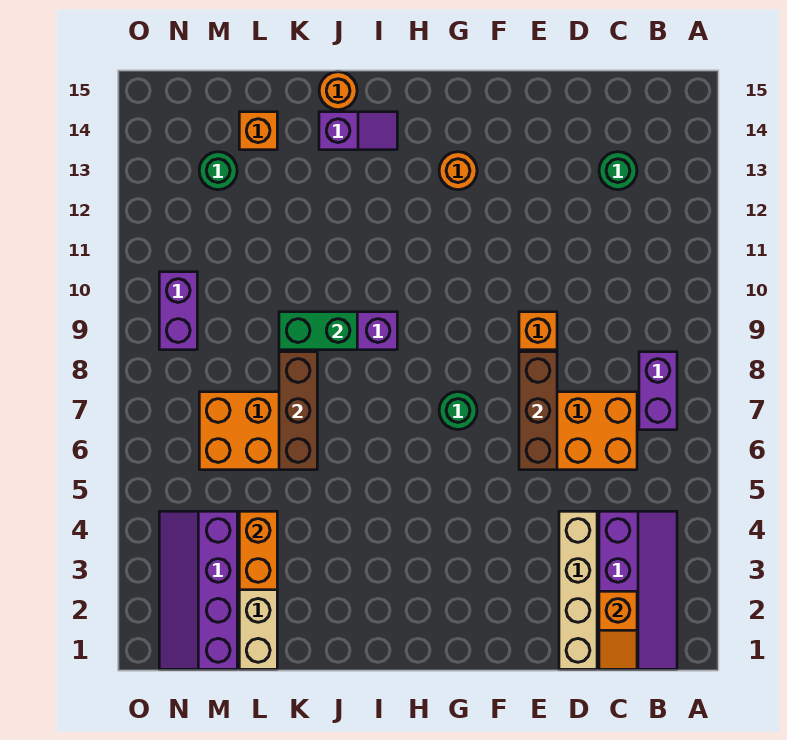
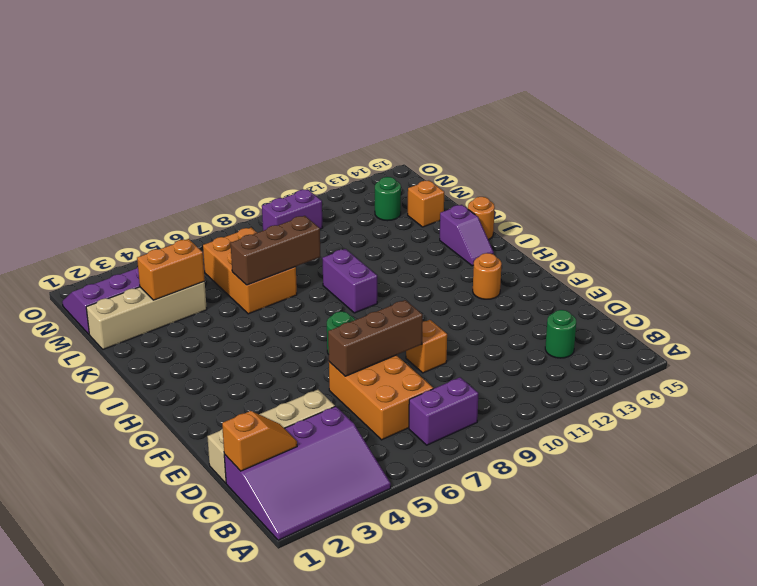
purple slope B1:C4 level 1 top C -> purple slope A1:C4 level 1 top C
orange slope C1:C2 level 2 top 2 -> orange slope C1:C2 level 2 top 1
green brick J9:K9 level 2 -> none

